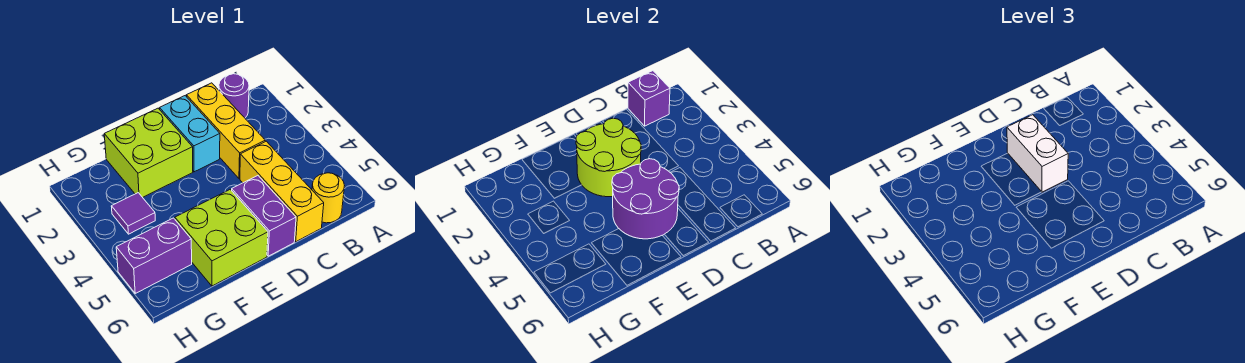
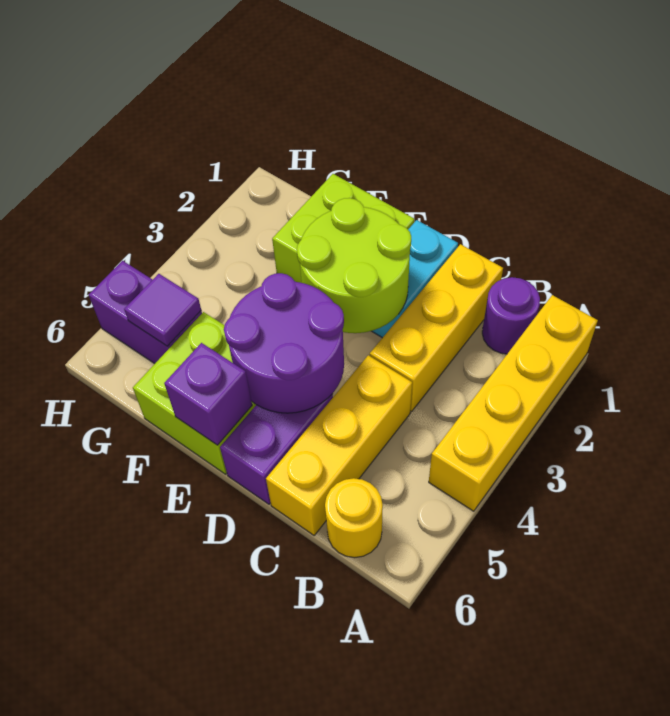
none -> yellow brick A1:A4 level 1
purple brick B1 level 2 -> purple brick E6 level 2
white brick D2:D3 level 3 -> none
purple tile G3 level 1 -> purple tile G5 level 2

